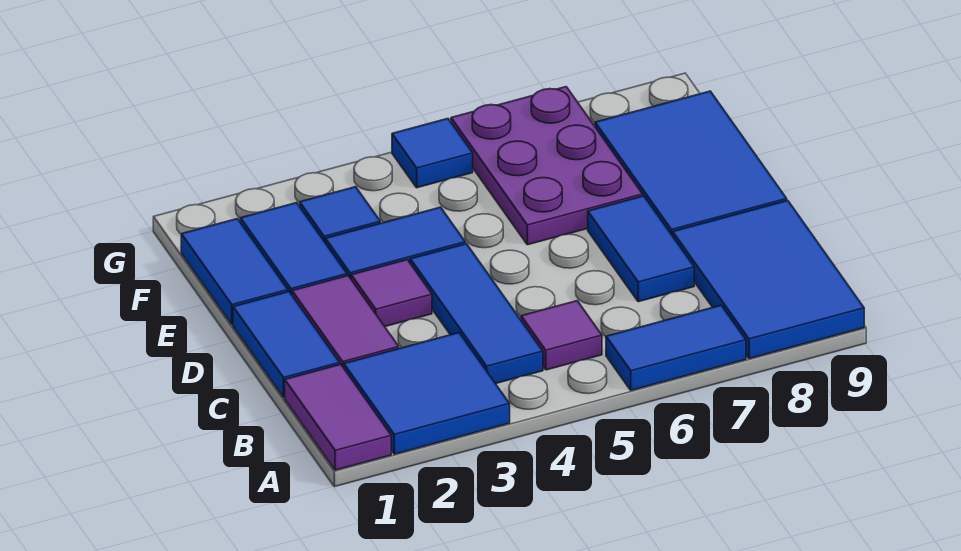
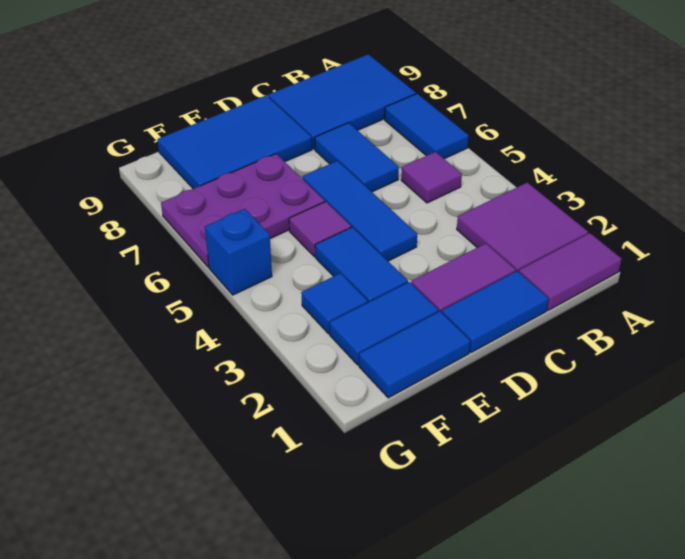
blue tile A2:B3 level 1 -> purple tile A2:B3 level 1
blue tile B4:D4 level 1 -> blue tile D4:D6 level 1
blue tile C7:D7 level 1 -> blue tile C6:C7 level 1
purple tile D3 level 1 -> purple tile E5 level 1
blue tile G5 level 1 -> blue brick G5 level 1

